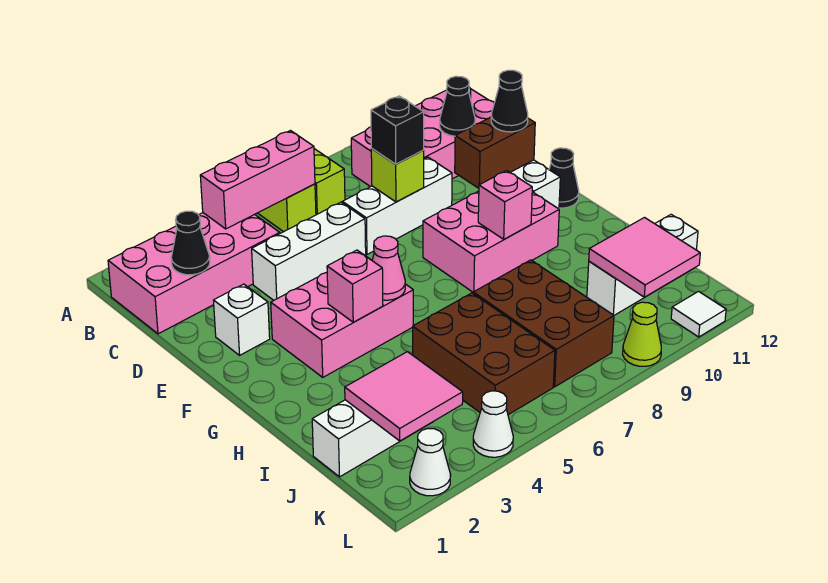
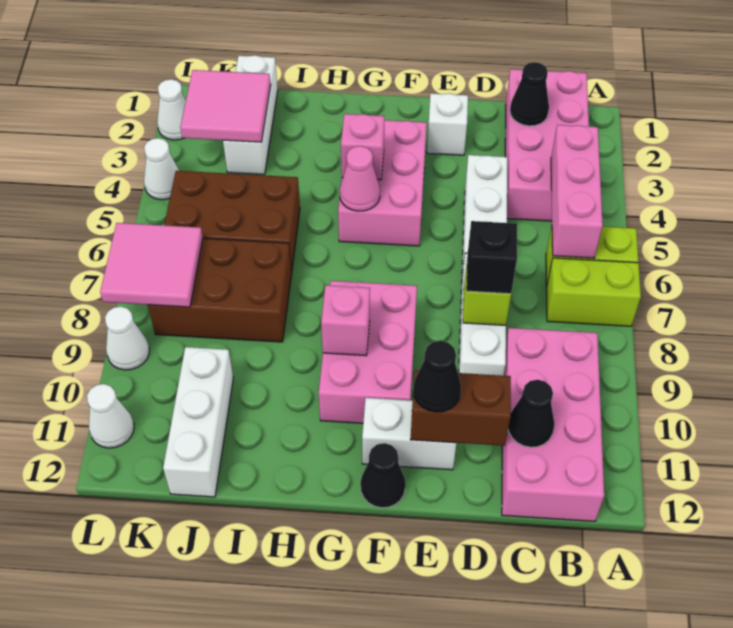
brown brick E10:E11 level 2 -> brown brick D11:E11 level 2
pink tile J10:K11 level 2 -> pink tile K7:L8 level 2
lime cone L9 level 1 -> white cone L9 level 1
white tile L11 level 1 -> white cone L11 level 1

